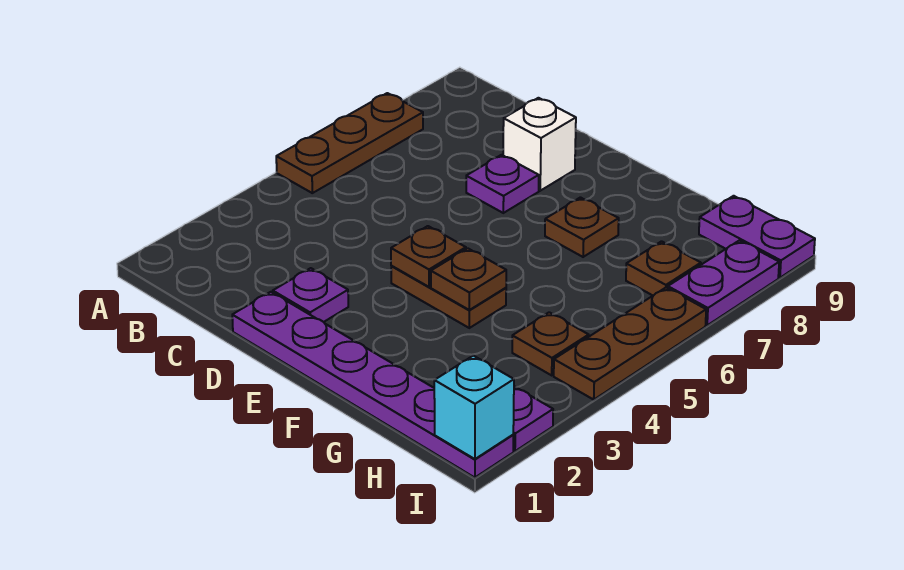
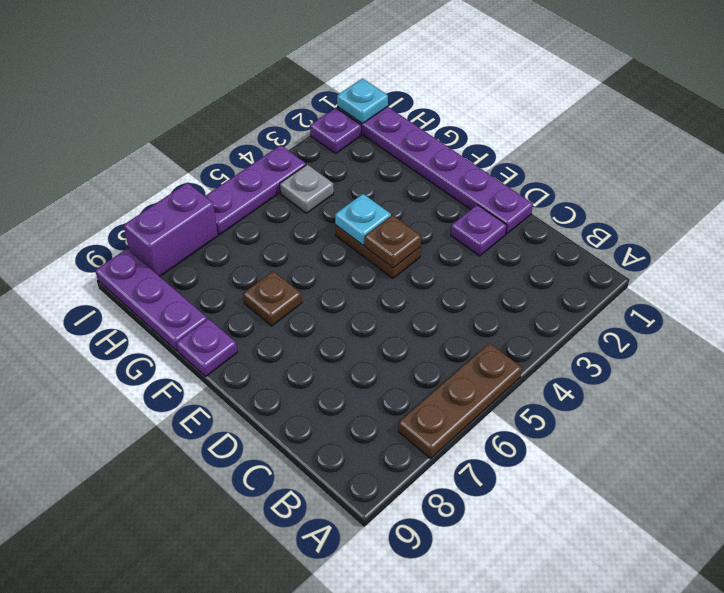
purple plate D7 level 1 -> purple plate F9 level 1
white brick D8 level 1 -> none
brown plate F4 level 2 -> cyan plate F4 level 2
brown plate H4 level 1 -> grey plate H4 level 1
brown plate H7 level 1 -> none
purple plate H9:I9 level 1 -> purple plate G9:I9 level 1
cyan brick I1 level 2 -> cyan plate I1 level 2
brown plate I4:I6 level 1 -> purple plate I4:I6 level 1
purple plate I7:I8 level 1 -> purple brick I7:I8 level 1

